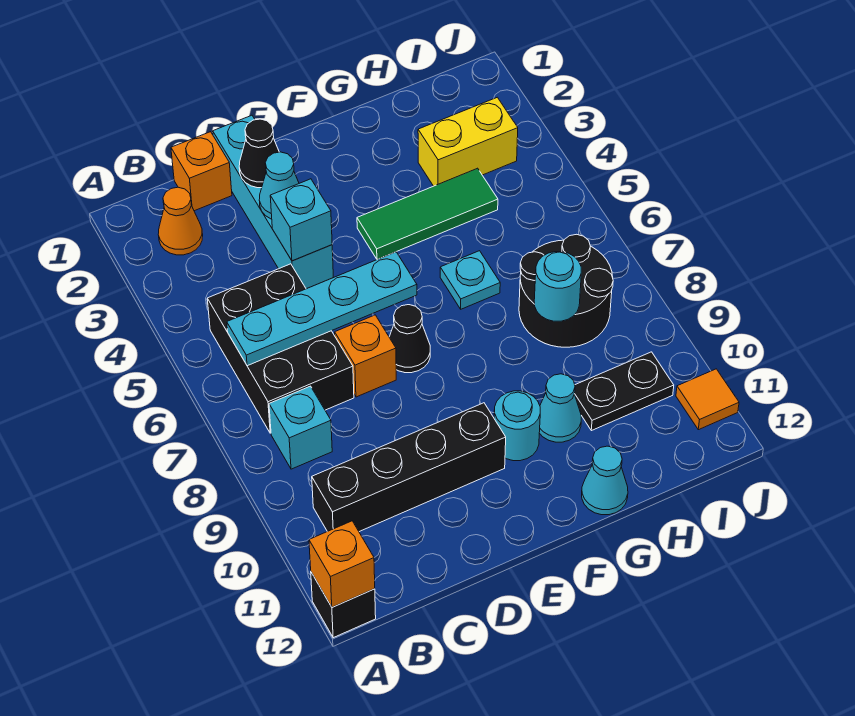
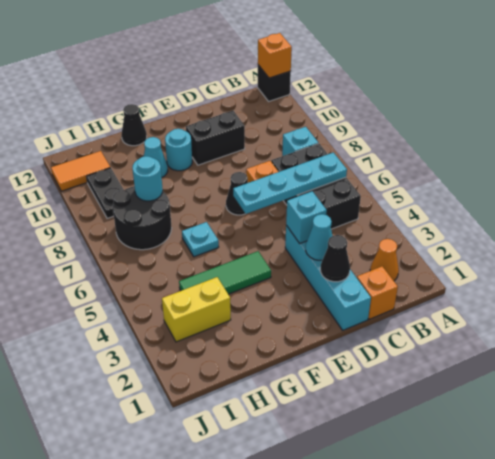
black brick B10:E10 level 1 -> black brick D10:E10 level 1
cyan cone G12 level 1 -> black cone G12 level 1
black plate H10:I10 level 1 -> black plate I9:I10 level 1
orange tile J11 level 1 -> orange tile I11:J11 level 1

